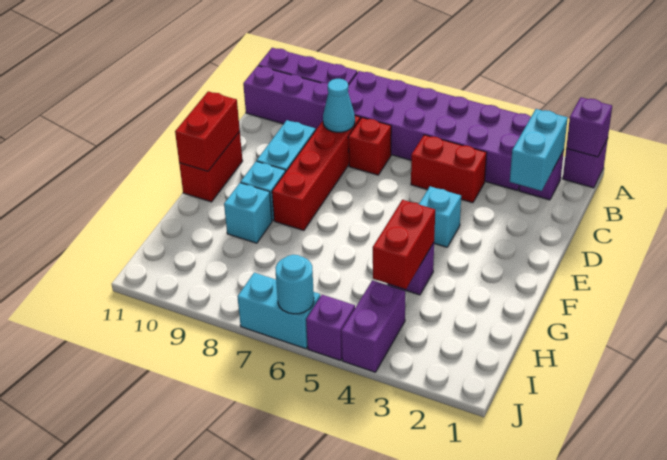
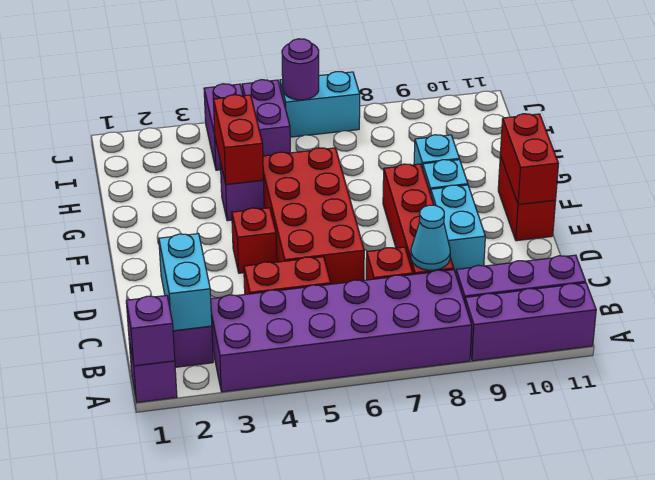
none -> red brick D5:G6 level 1
cyan brick E4 level 1 -> red brick E4 level 1
purple brick J5 level 1 -> purple brick I5:J5 level 1
cyan round brick J6 level 2 -> purple round brick J6 level 2

